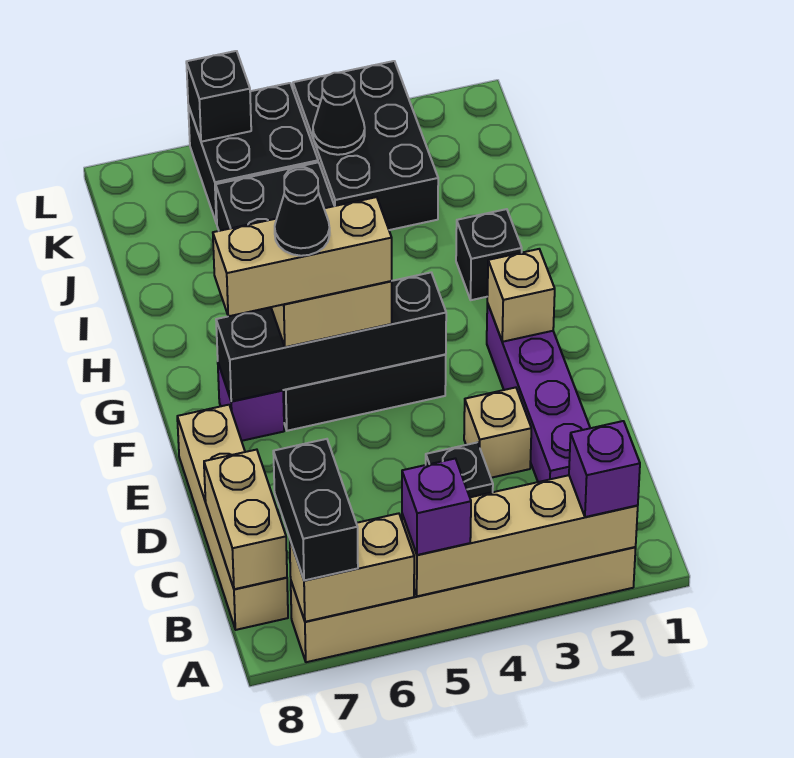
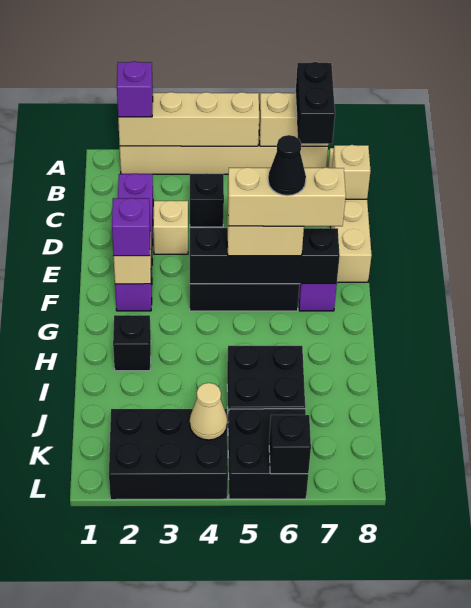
purple brick A5 level 3 -> purple brick F2 level 3
tan brick B8:C8 level 2 -> tan brick C8 level 2
black brick J3:L4 level 1 -> black brick K2:L4 level 1
black cone K4 level 2 -> tan cone K4 level 2

